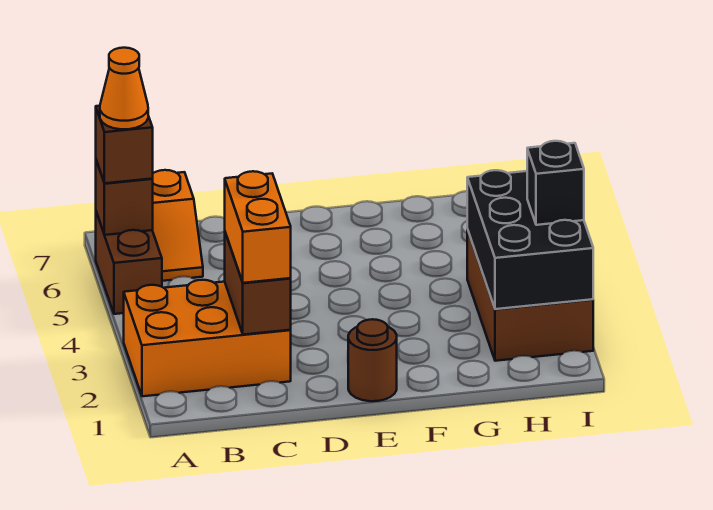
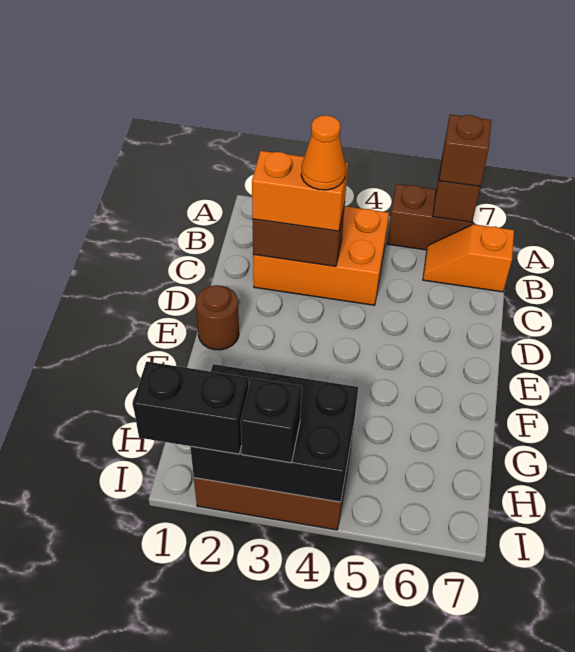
orange brick A2:C3 level 1 -> orange brick B2:C4 level 1
orange cone A6 level 4 -> orange cone C3 level 4
none -> black brick I1:I2 level 3

